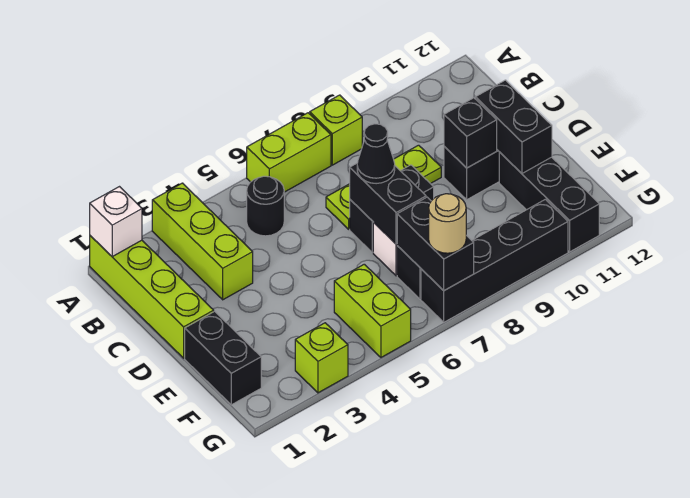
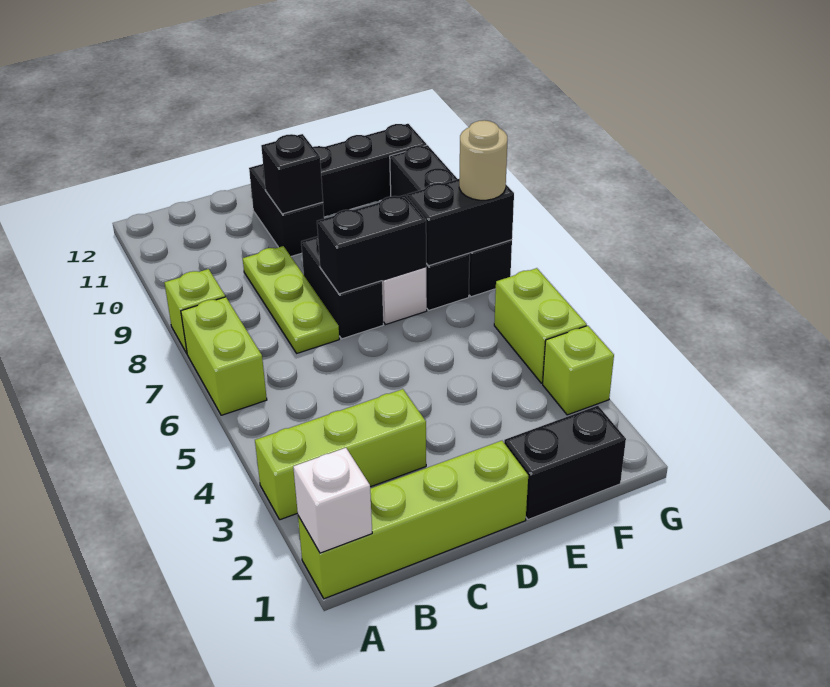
black round brick B5 level 1 -> none
black cone D7 level 3 -> none
black brick D11:E11 level 2 -> none
lime brick F5:G5 level 1 -> lime brick G4:G5 level 1

